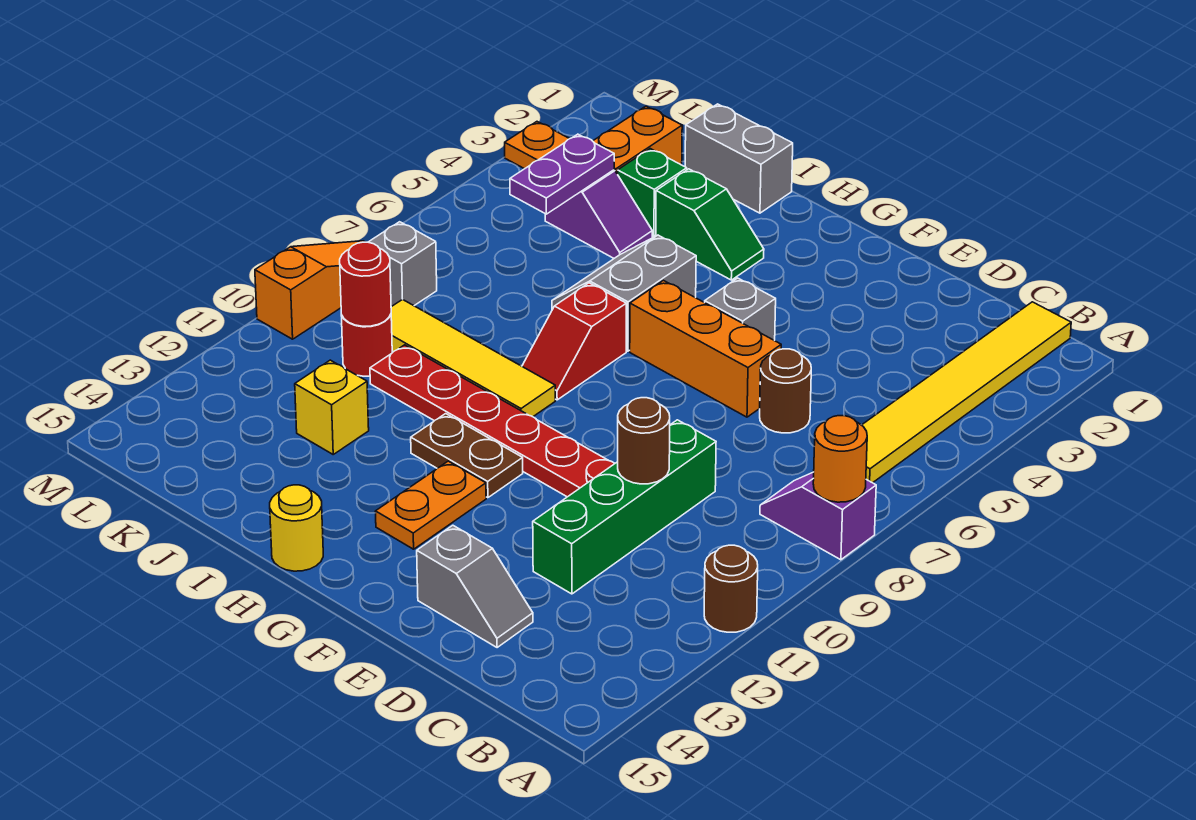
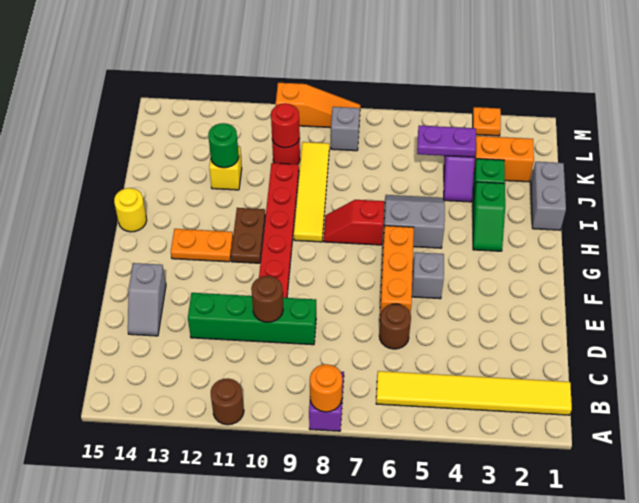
none -> green round brick J12 level 2

